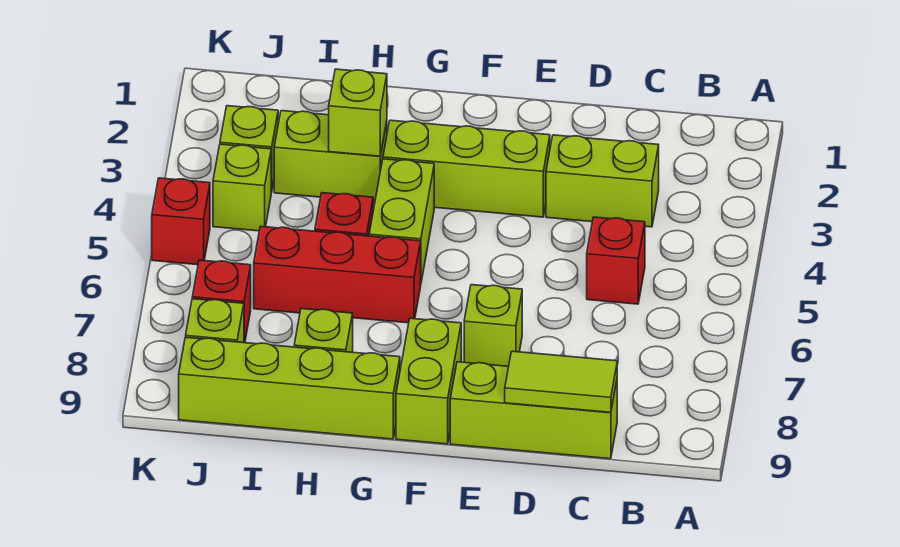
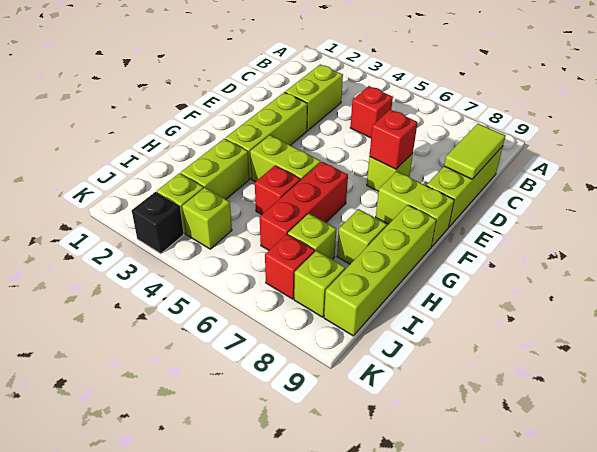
lime brick H3 level 2 -> lime brick I7 level 1
none -> black brick K3 level 1
red brick K5 level 1 -> red brick E7 level 2

